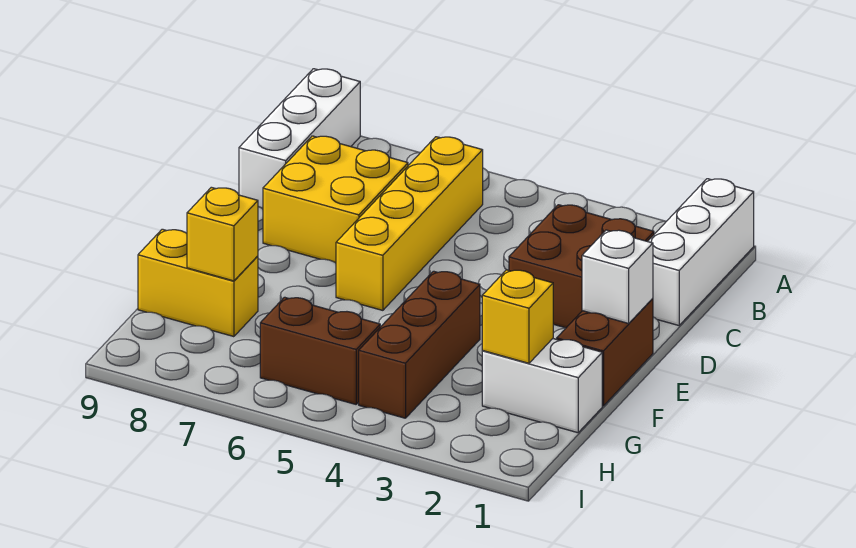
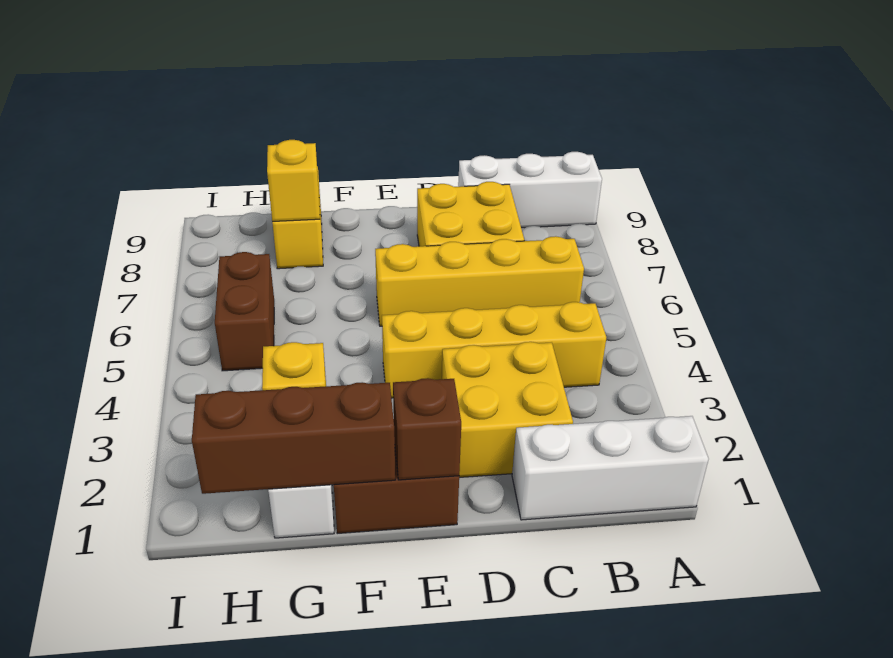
none -> yellow brick B4:E4 level 1
brown brick C2:D3 level 1 -> yellow brick C2:D3 level 1
white brick E1 level 2 -> brown brick E1 level 2
brown brick F4:H4 level 1 -> brown brick F1:H1 level 2

